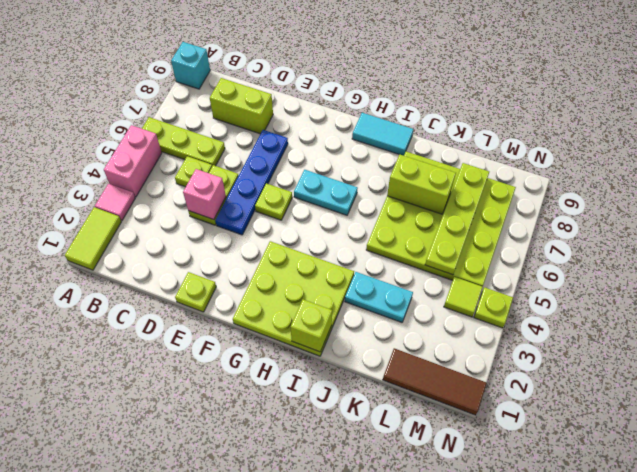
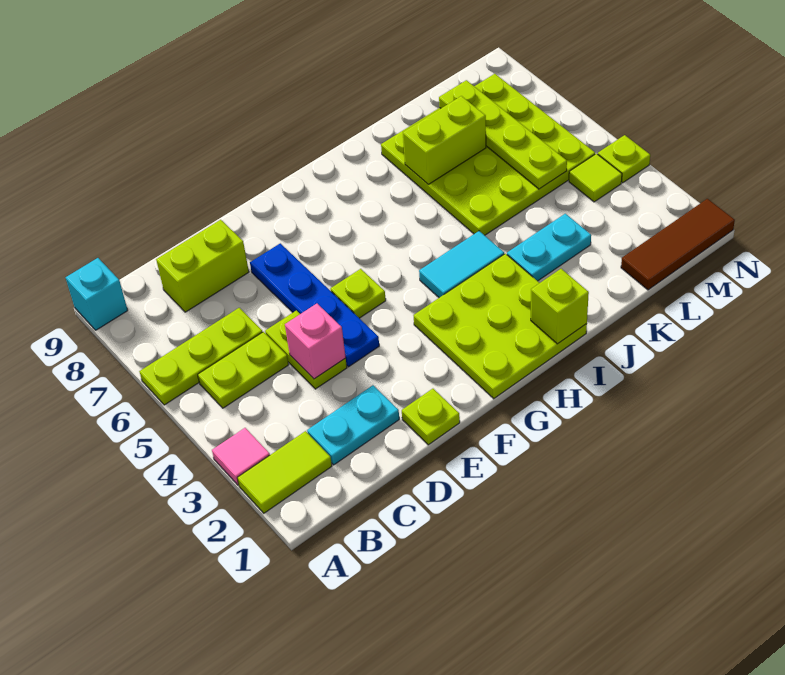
lime tile A1:A2 level 1 -> lime tile A2:B2 level 1
pink brick A4:A5 level 1 -> none
lime plate C5 level 1 -> lime plate B5:C5 level 1
cyan plate G6:H6 level 1 -> cyan plate C2:D2 level 1
cyan tile H9:I9 level 1 -> cyan tile H4:I4 level 1

